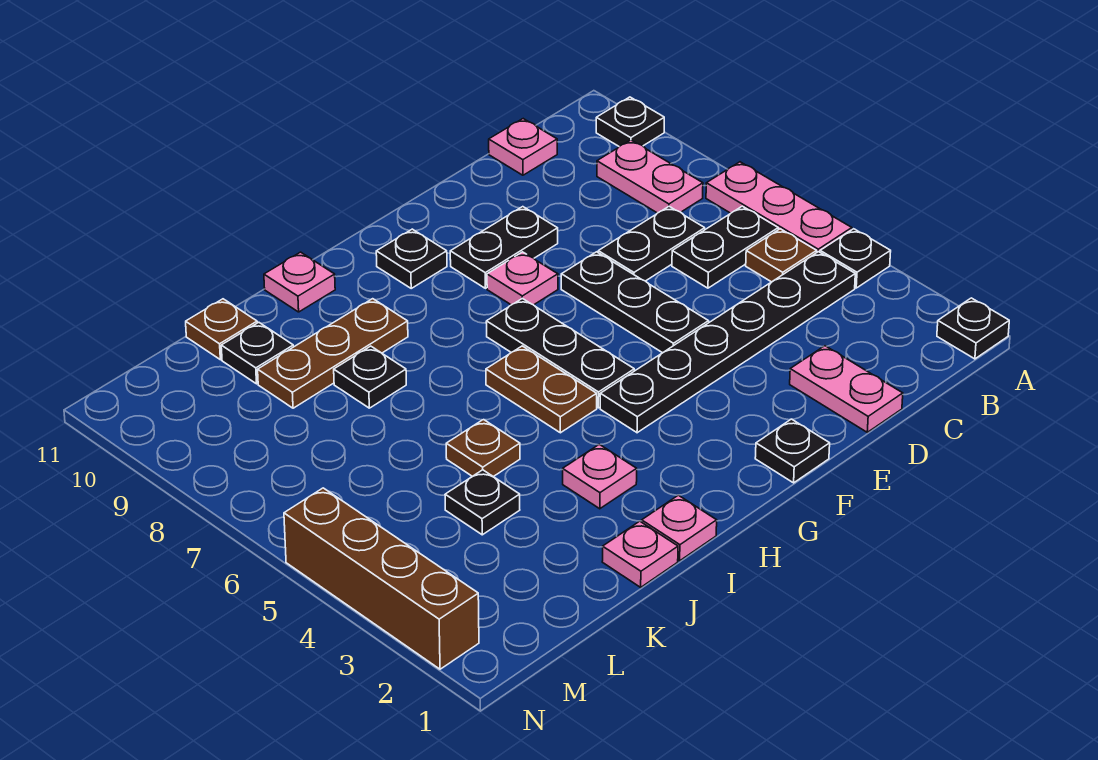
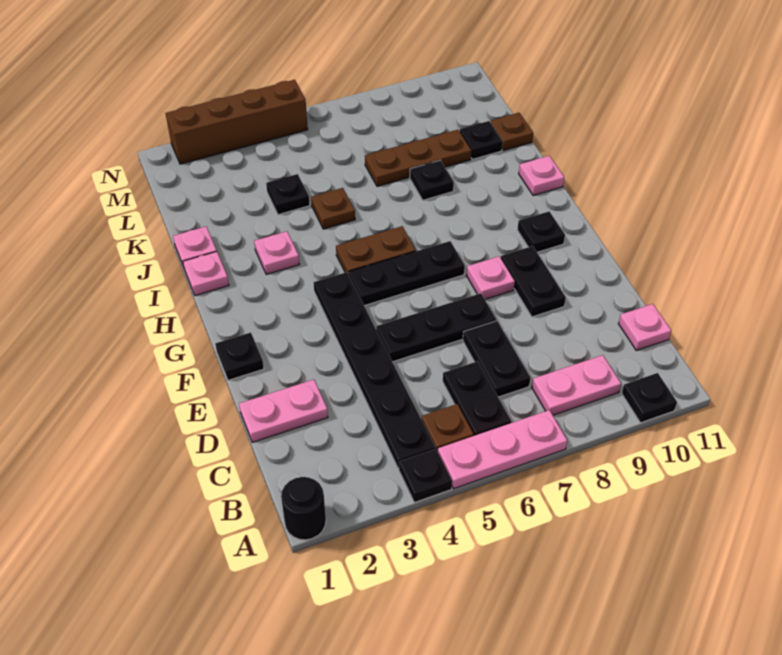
black plate A1 level 1 -> black round brick A1 level 1
brown plate I9:K9 level 1 -> brown plate K7:K9 level 1

